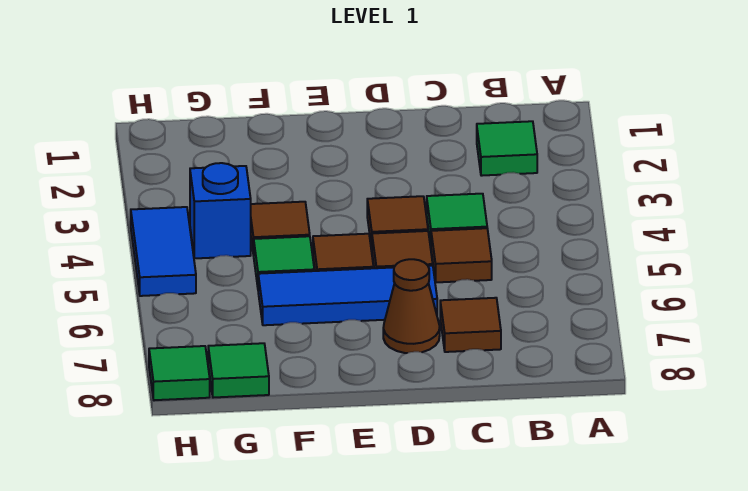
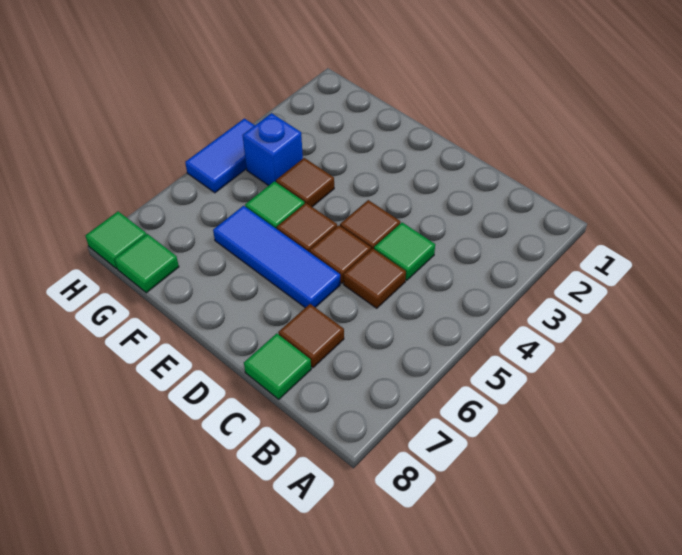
green tile B2 level 1 -> green tile C8 level 1
brown cone D7 level 1 -> none

